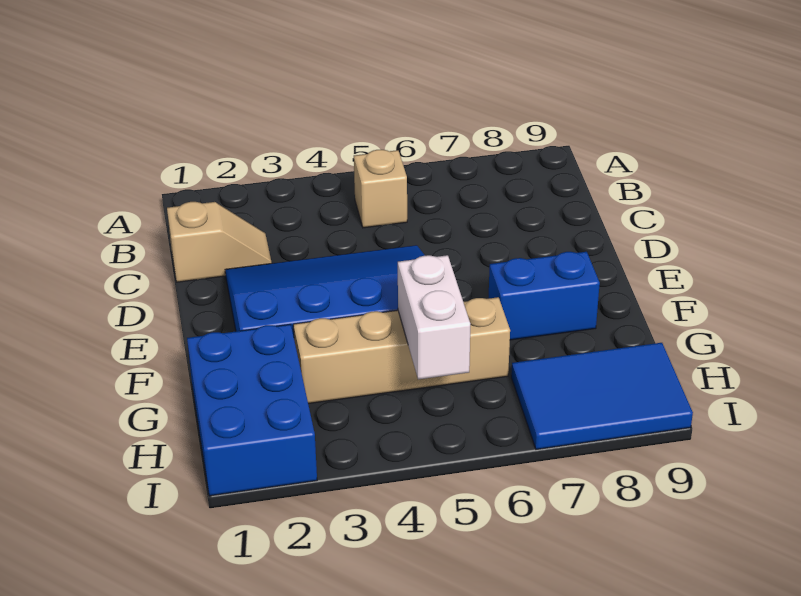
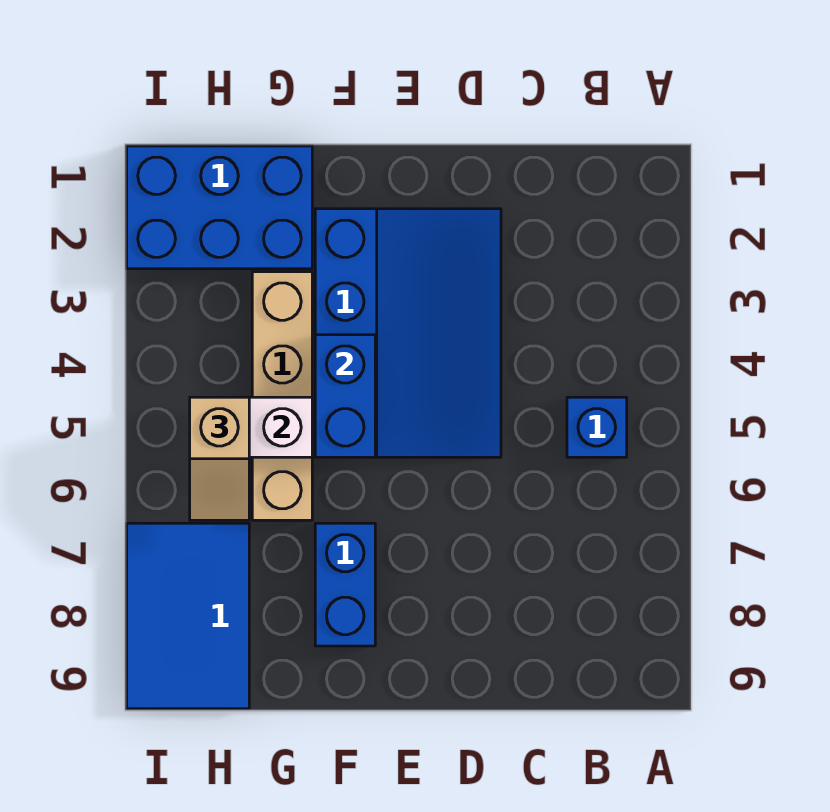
tan brick B5 level 1 -> blue brick B5 level 1
tan slope C1:C2 level 1 top 1 -> tan slope H5:H6 level 3 top 5
none -> blue brick F4:F5 level 2

